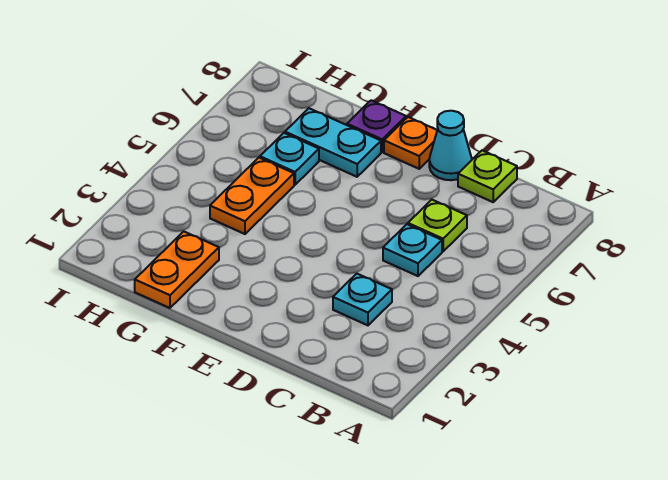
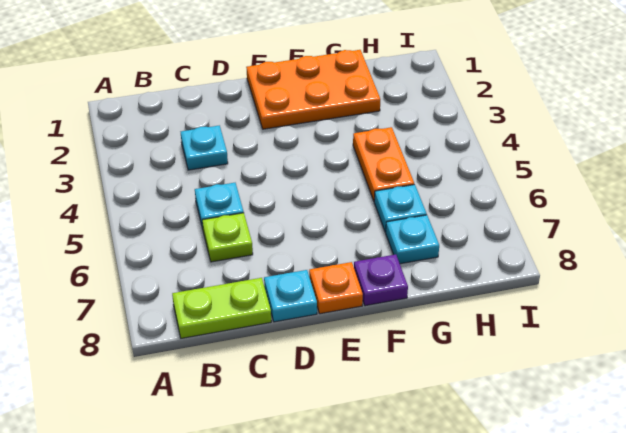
lime plate C8 level 1 -> lime plate B8:C8 level 1
cyan cone D8 level 1 -> cyan plate D8 level 1
cyan plate F7:G7 level 1 -> cyan plate G7 level 1
orange plate G1:G2 level 1 -> orange plate E1:G2 level 1

